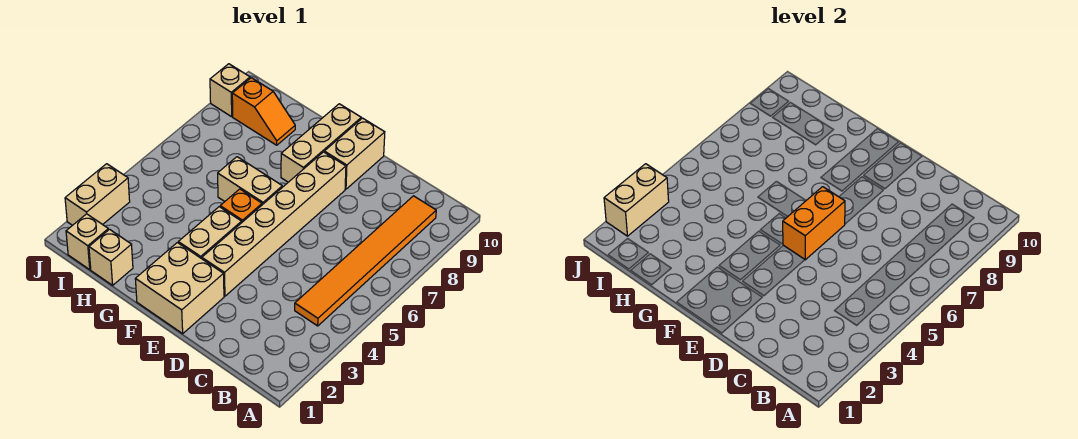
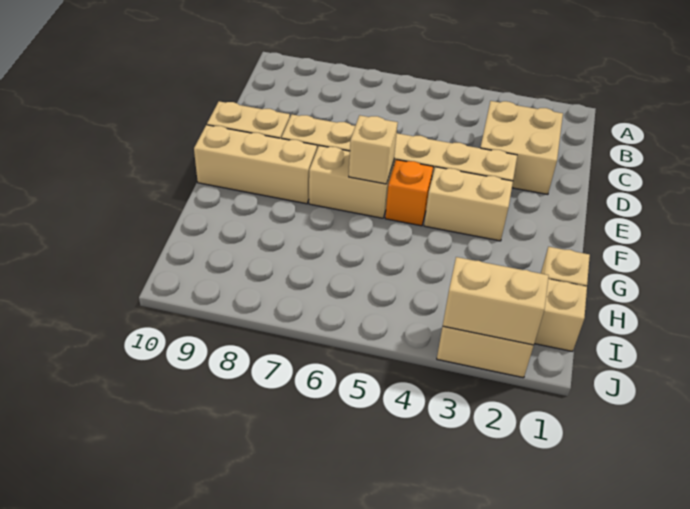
orange tile B4:B9 level 1 -> none
tan brick E1:F2 level 1 -> tan brick C2:D3 level 1
orange brick E5:E6 level 2 -> none
tan brick F6:G6 level 1 -> tan brick F6:F7 level 1
orange slope H9:I9 level 1 top I -> none
tan brick J9 level 1 -> tan brick F6 level 2

